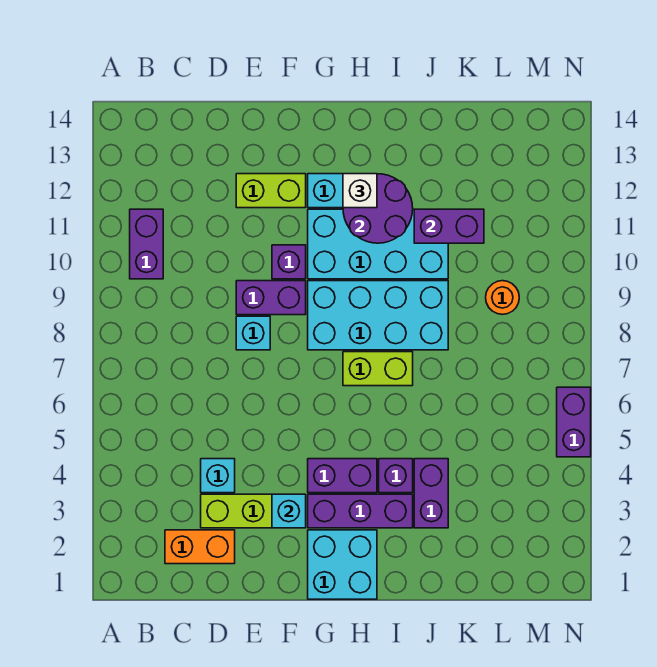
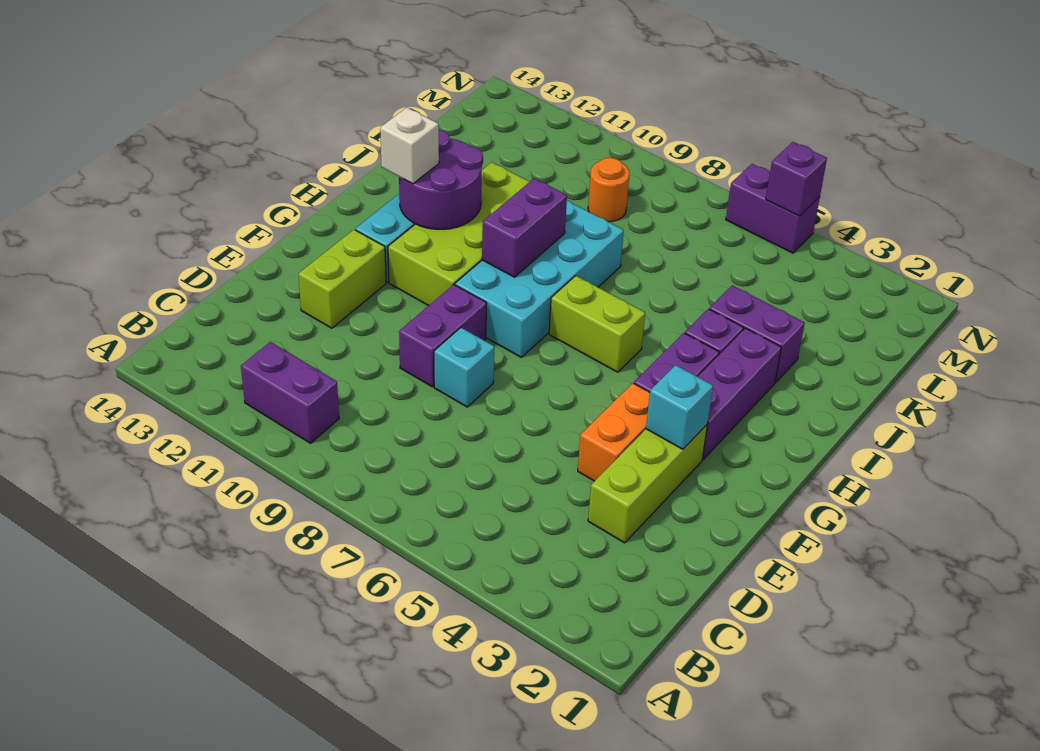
orange brick C2:D2 level 1 -> orange brick E4:F4 level 1
cyan brick D4 level 1 -> none
purple brick F10 level 1 -> purple brick N5 level 2
cyan brick G1:H2 level 1 -> none
cyan brick G10:J11 level 1 -> lime brick G10:J11 level 1
lime brick H7:I7 level 1 -> lime brick H6:H7 level 1
purple brick J11:K11 level 2 -> purple brick H9:I9 level 2

